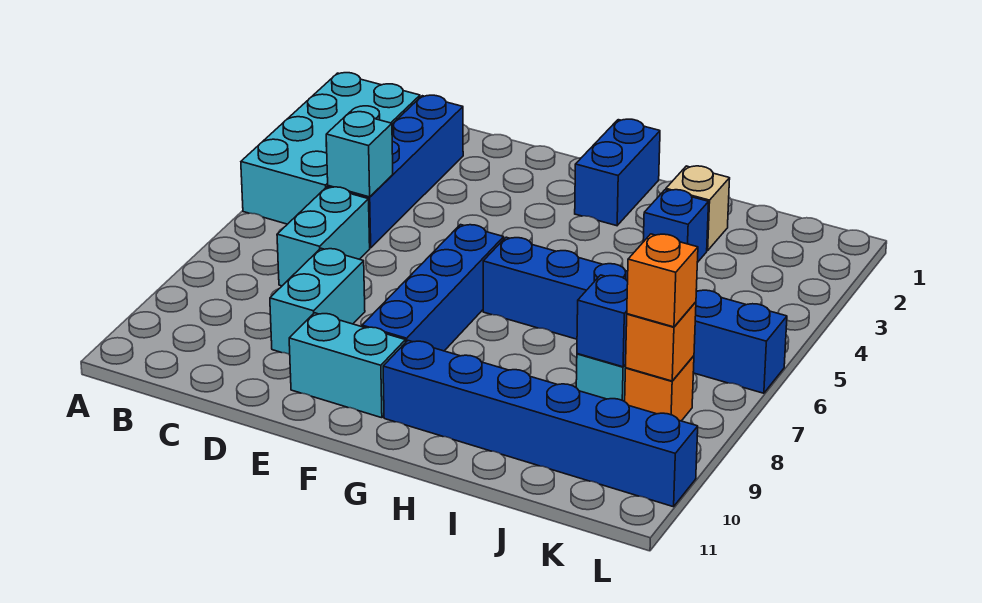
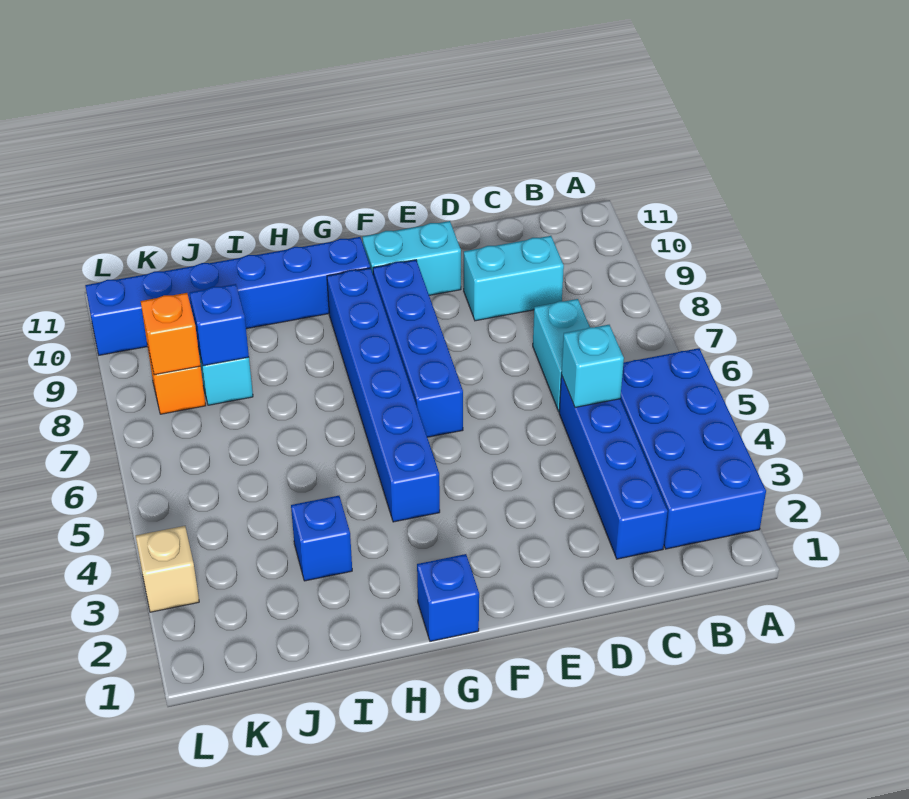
cyan brick A2:B5 level 1 -> blue brick A2:B5 level 1
cyan brick D8:D9 level 1 -> cyan brick C9:D9 level 1
blue brick G1:G2 level 1 -> blue brick G1 level 1
blue brick G6:L6 level 1 -> blue brick G4:G9 level 1
tan brick I2 level 1 -> tan brick L3 level 1
orange brick K8 level 3 -> none

